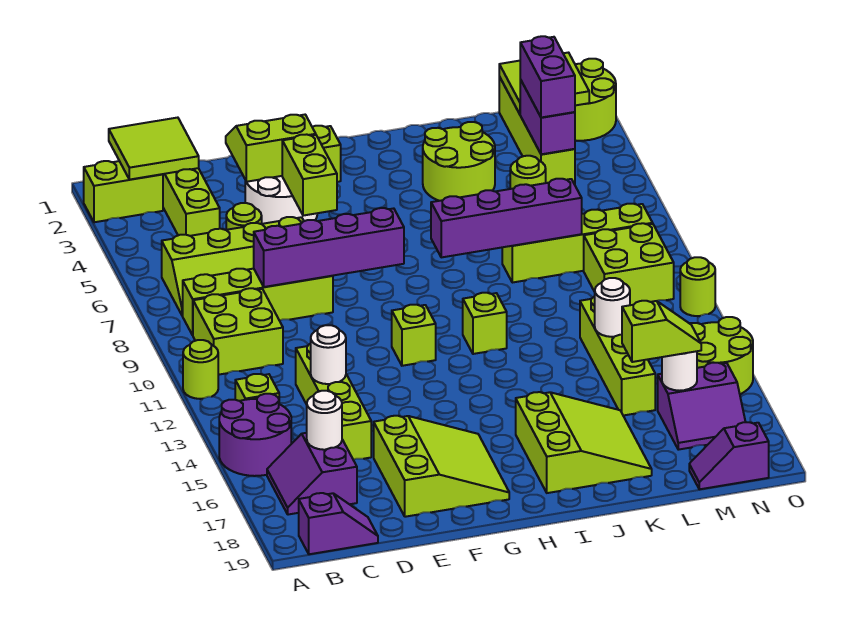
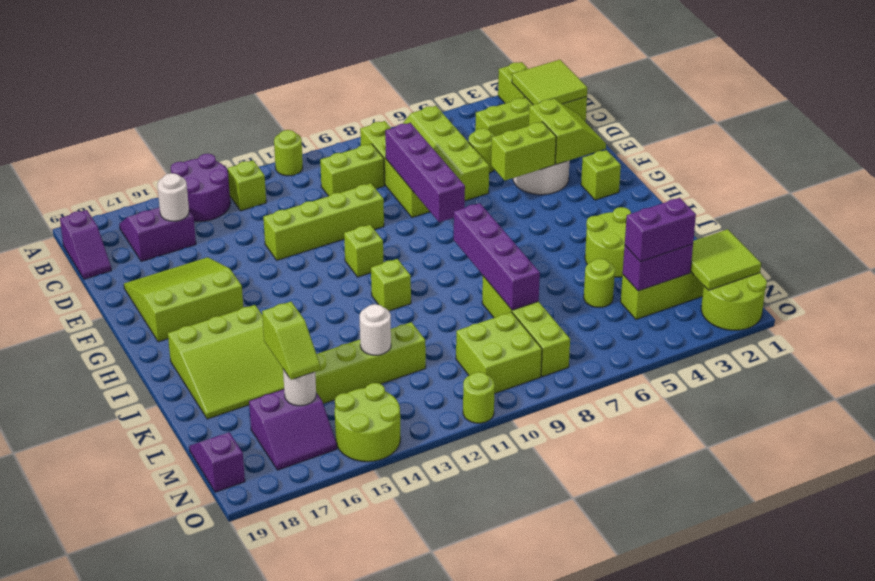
lime brick B9:C10 level 1 -> lime brick C9:C10 level 1
lime brick D12:D15 level 1 -> lime brick E10:E13 level 1
white round brick D13 level 2 -> none
lime slope E16:G18 level 1 top E -> lime slope E16:G18 level 1 top G
purple slope M16:N17 level 1 top 16 -> purple slope M16:N17 level 1 top M

